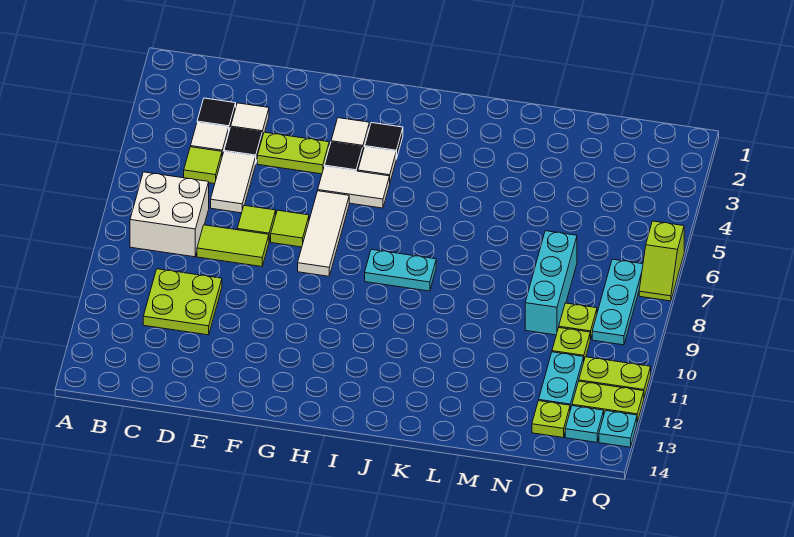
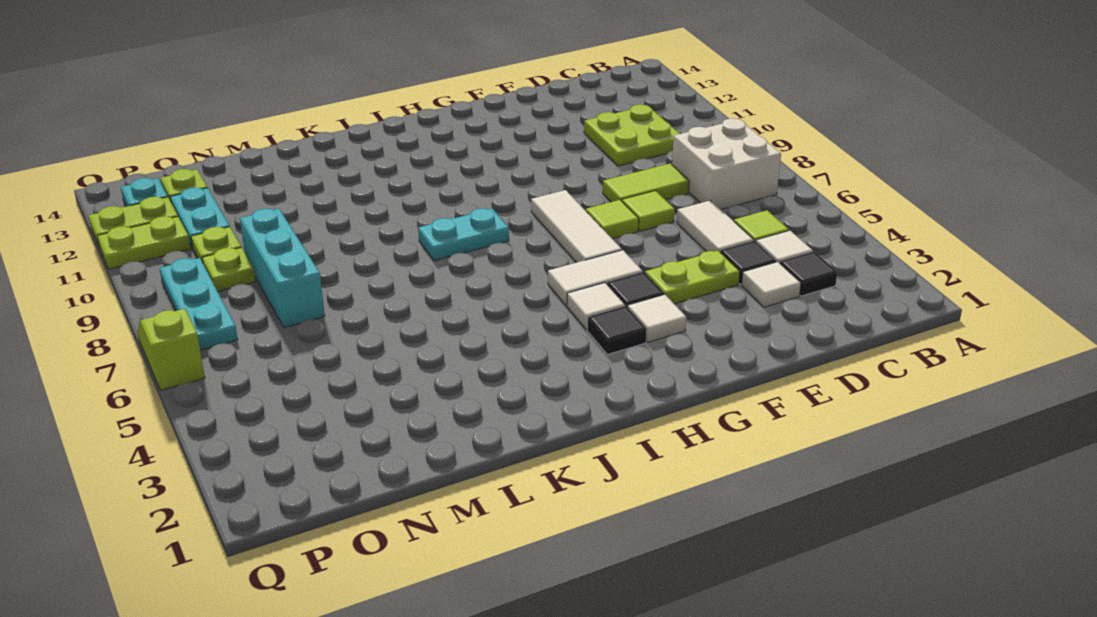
cyan plate Q13 level 1 -> none

